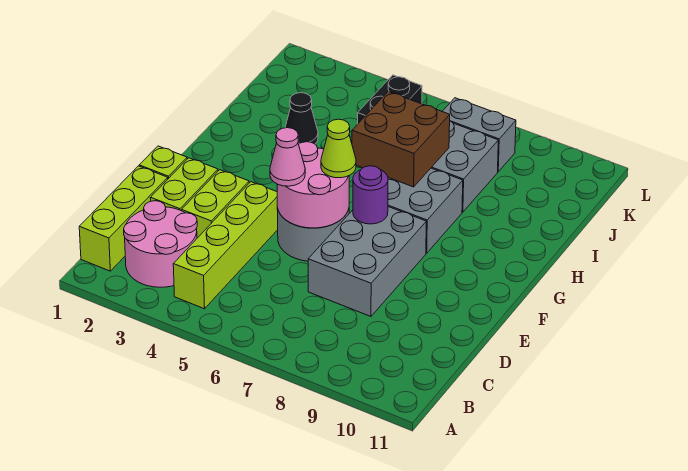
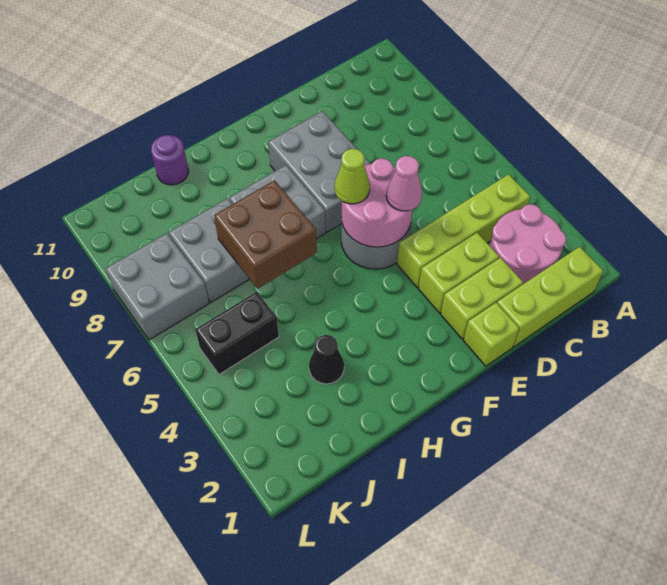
grey brick D7:F8 level 1 -> grey brick E7:F9 level 1
purple round brick F7 level 2 -> purple round brick I11 level 1
grey brick K7:K8 level 1 -> grey brick K7:L8 level 1

